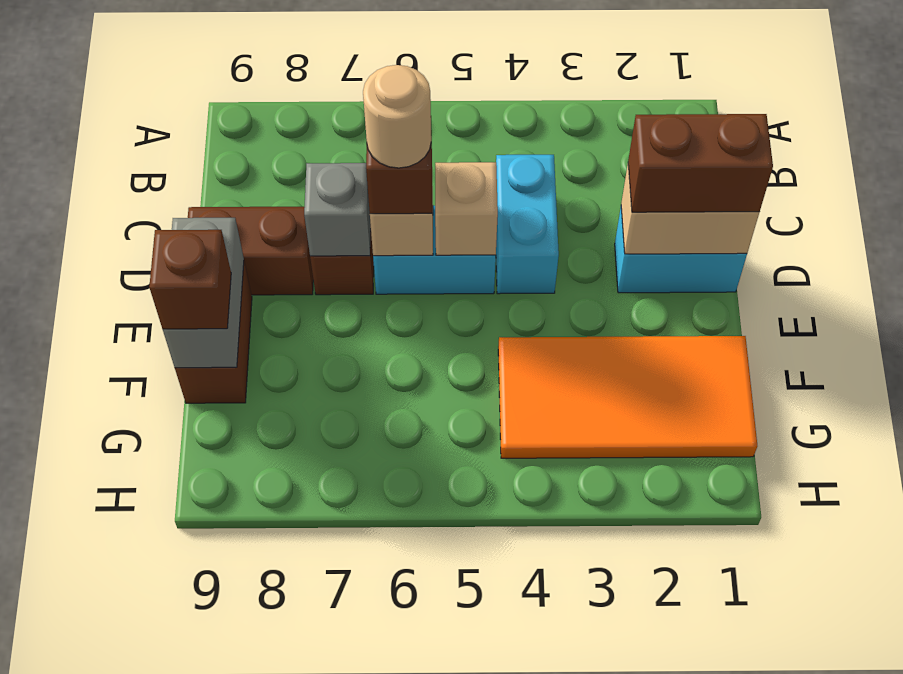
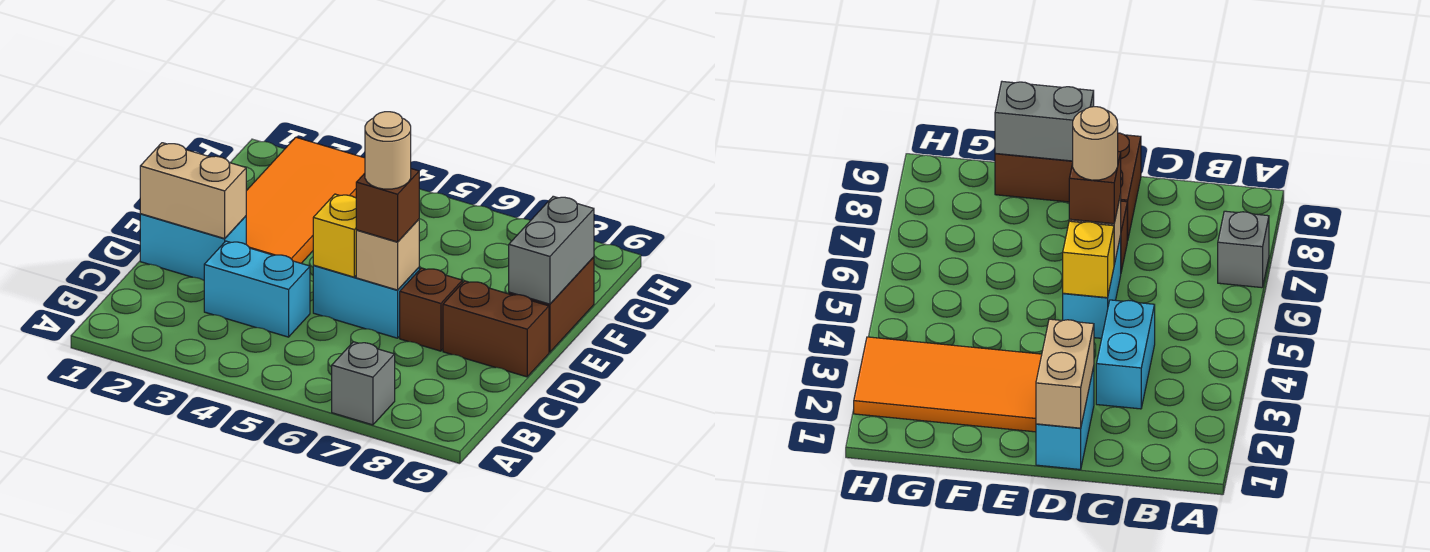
cyan brick C4:D4 level 1 -> cyan brick C3:C4 level 1
brown brick D1:D2 level 3 -> none
tan brick D5 level 2 -> yellow brick D5 level 2
grey brick D7 level 2 -> grey brick A7 level 1
orange tile F1:G4 level 1 -> orange tile E2:H3 level 1
brown brick F9 level 3 -> none

